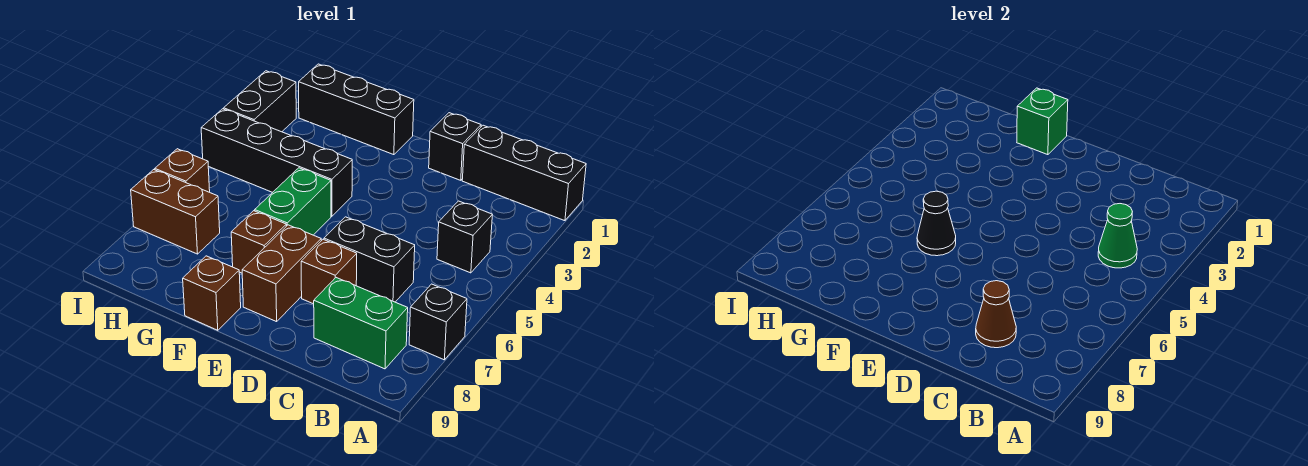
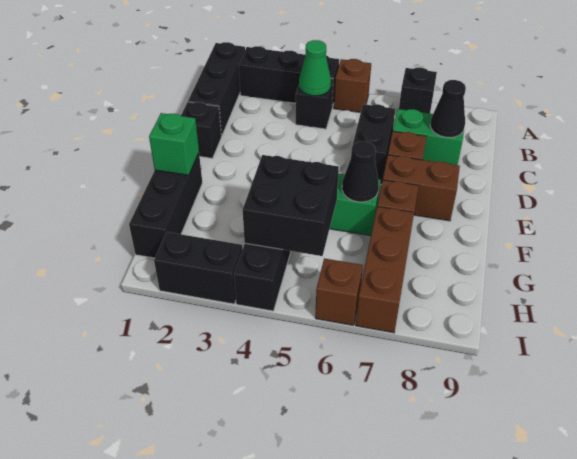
none -> black brick A2:A4 level 1
green brick B8:C8 level 1 -> green brick C7:C8 level 1
brown cone C8 level 2 -> black cone C8 level 2
brown brick F9 level 1 -> brown brick A5 level 1
none -> black brick G4:H5 level 2
brown brick H7:I7 level 1 -> brown brick G7:I7 level 1

